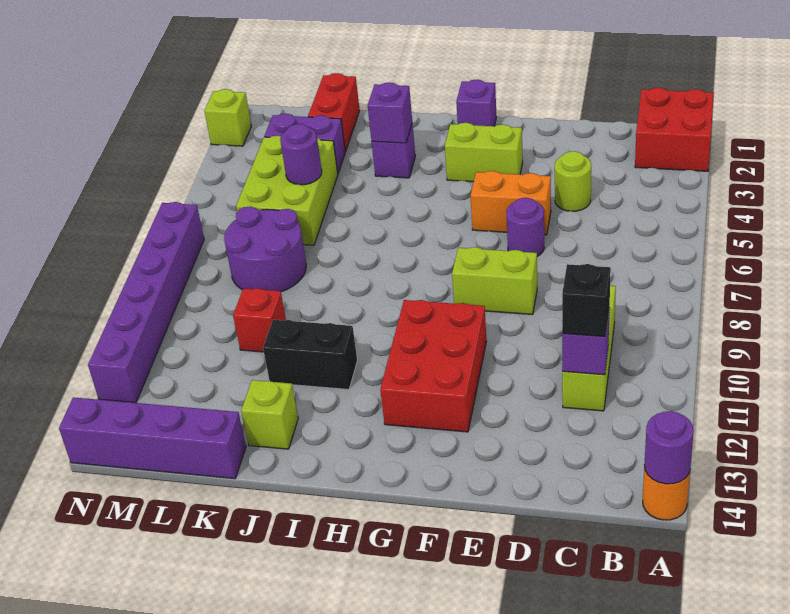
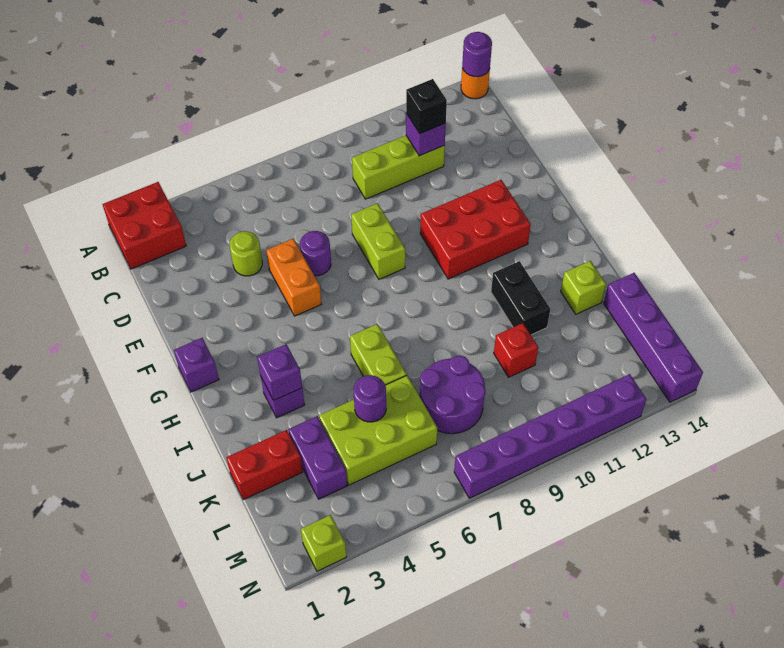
lime brick F3:G3 level 1 -> lime brick I6:J6 level 1

